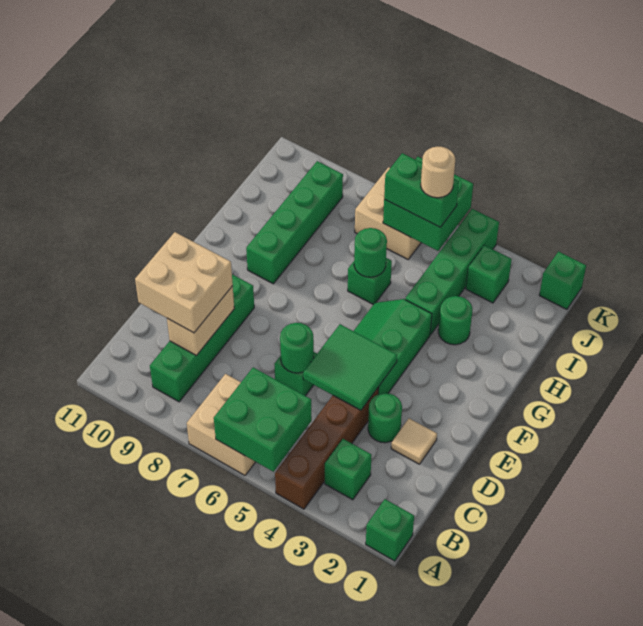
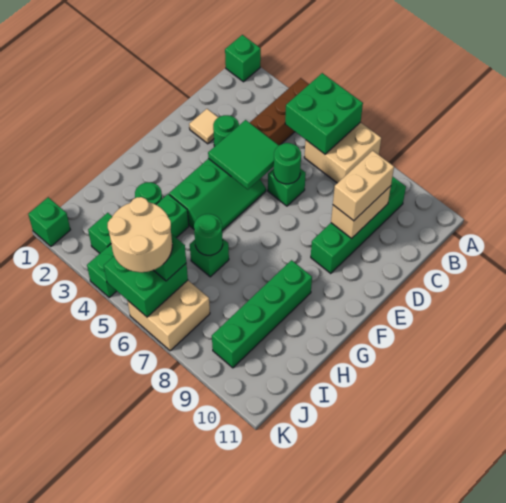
green brick B3 level 1 -> none
tan brick C9:D10 level 3 -> tan brick C9:D9 level 3
tan round brick J5 level 4 -> tan round brick J5:K6 level 4

